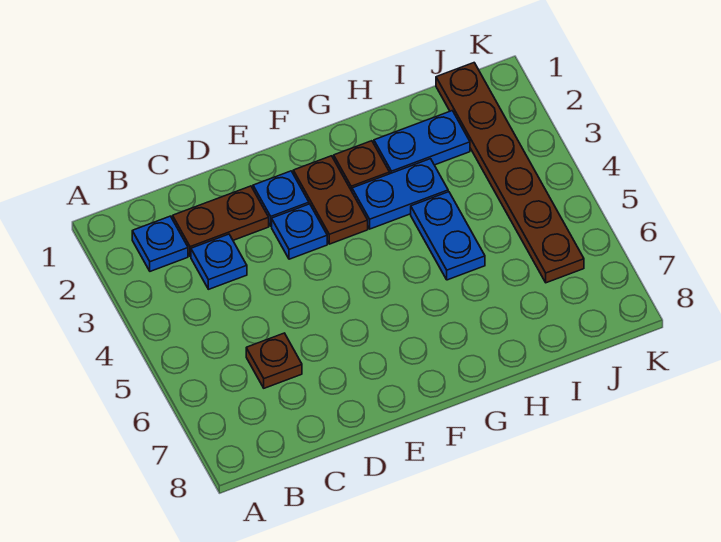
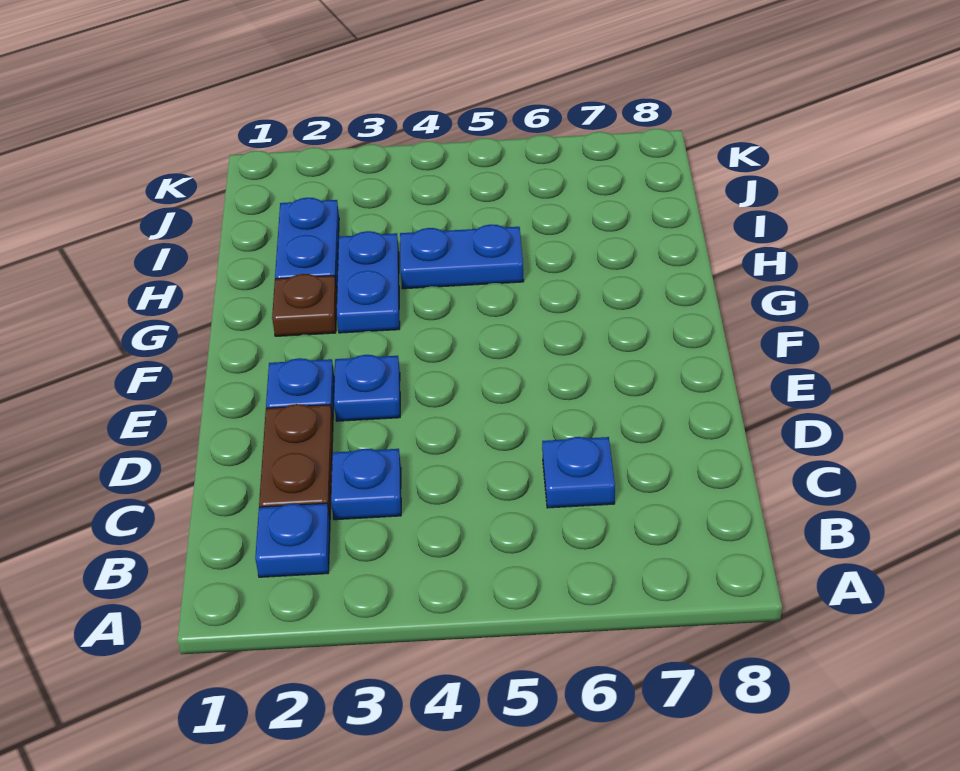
brown plate C6 level 1 -> blue plate C6 level 1
brown plate F2:F3 level 1 -> none
brown plate J1:J6 level 1 -> none

